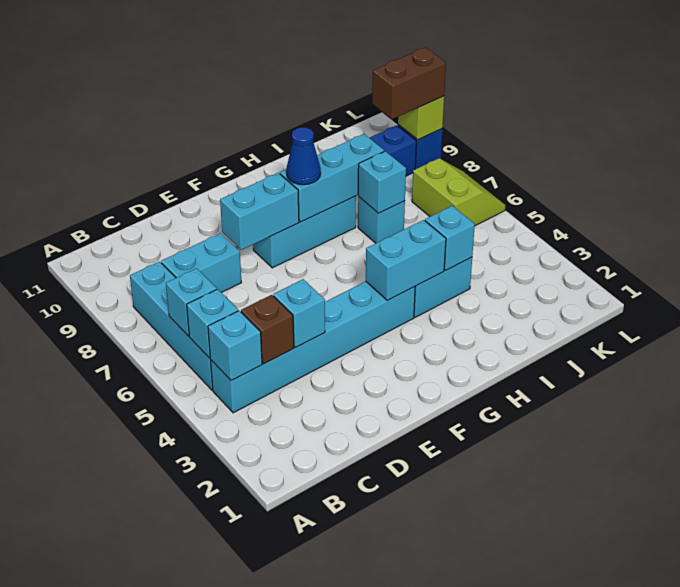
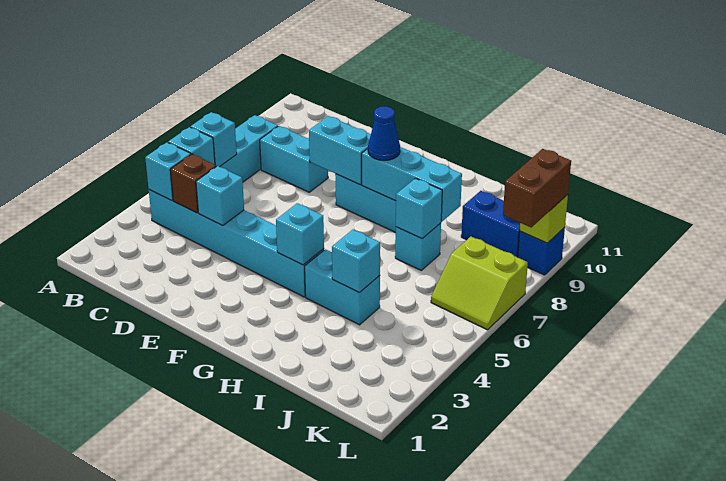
cyan brick G4:H4 level 2 -> cyan brick G4 level 2
lime slope K6:L7 level 1 top K -> lime slope K6:L7 level 1 top 7
brown brick K9:L9 level 3 -> brown brick L8:L9 level 3

